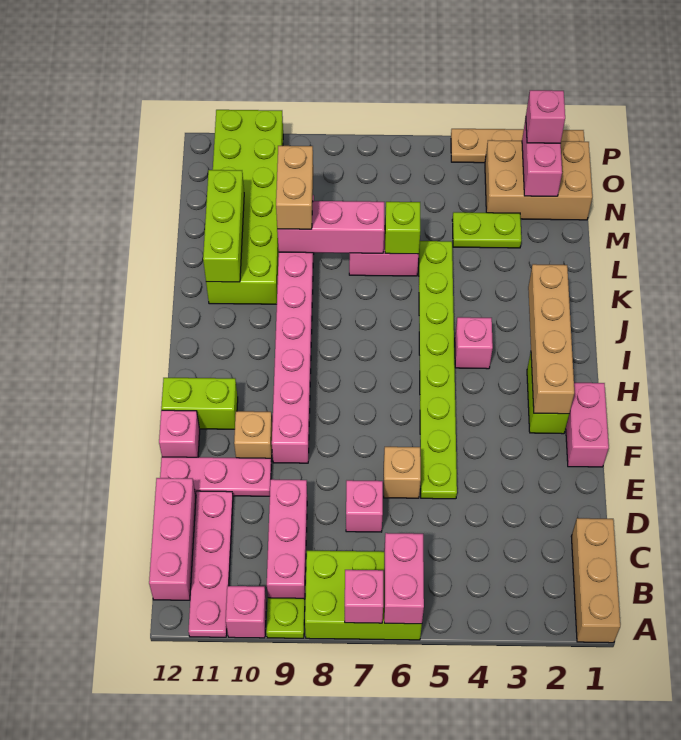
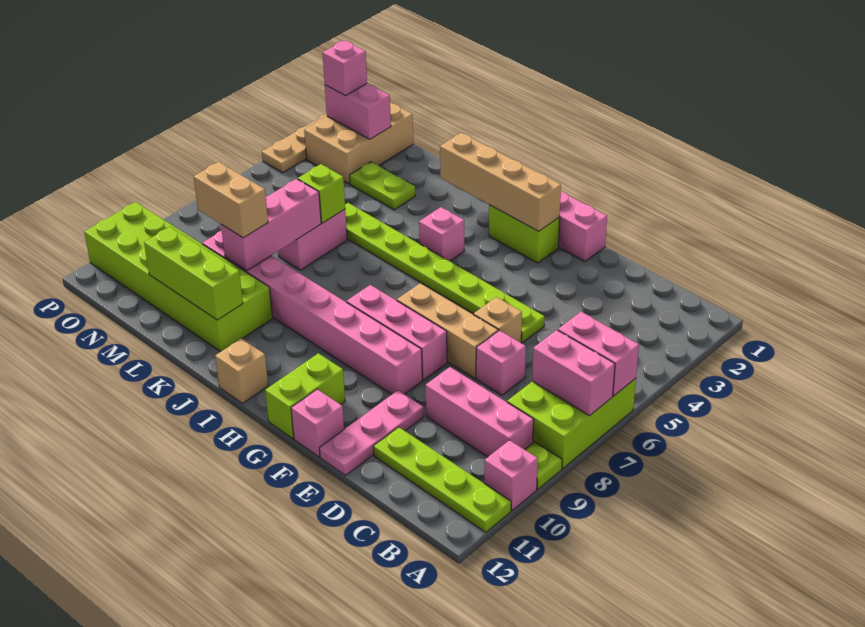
tan brick A1:C1 level 1 -> tan brick E7:G7 level 1
pink brick A7 level 2 -> pink brick A7:B7 level 2
pink plate A11:D11 level 1 -> lime plate A11:D11 level 1
pink brick B12:D12 level 1 -> pink brick F8:H8 level 1
tan brick F10 level 1 -> tan brick I12 level 1
lime plate M3:M4 level 1 -> lime plate L3:M3 level 1

